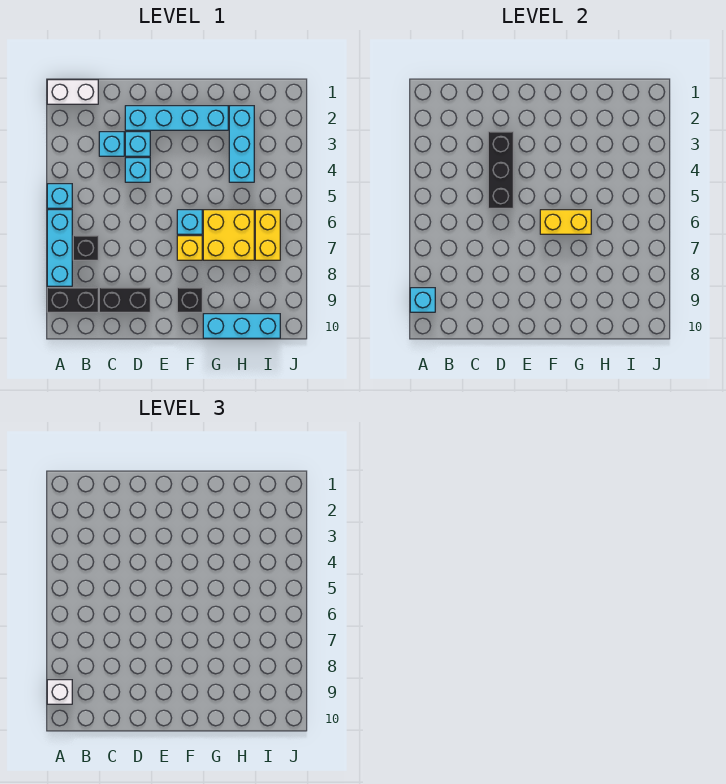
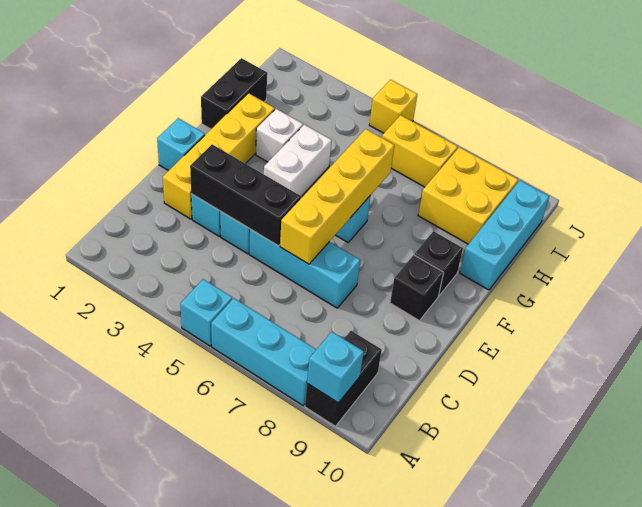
white brick A1:B1 level 1 -> white brick F4:G4 level 1
white brick A9 level 3 -> white brick G3 level 1
black brick B7 level 1 -> black brick E9 level 1
cyan brick C3 level 1 -> cyan brick E1 level 1
black brick C9:D9 level 1 -> black brick G1:H1 level 1
cyan brick D2:G2 level 1 -> yellow brick D2:G2 level 1
yellow brick F6:G6 level 2 -> yellow brick D6:G6 level 2
yellow brick F7 level 1 -> yellow brick J5 level 1
yellow brick G6:H7 level 1 -> yellow brick H8:I9 level 1
cyan brick H2:H4 level 1 -> cyan brick D5:D7 level 1

